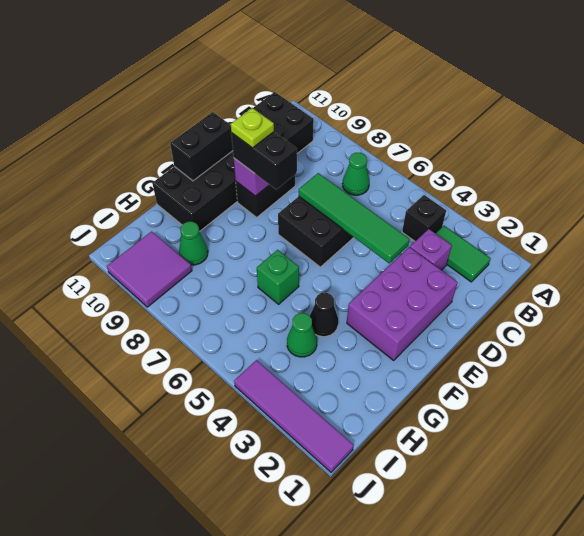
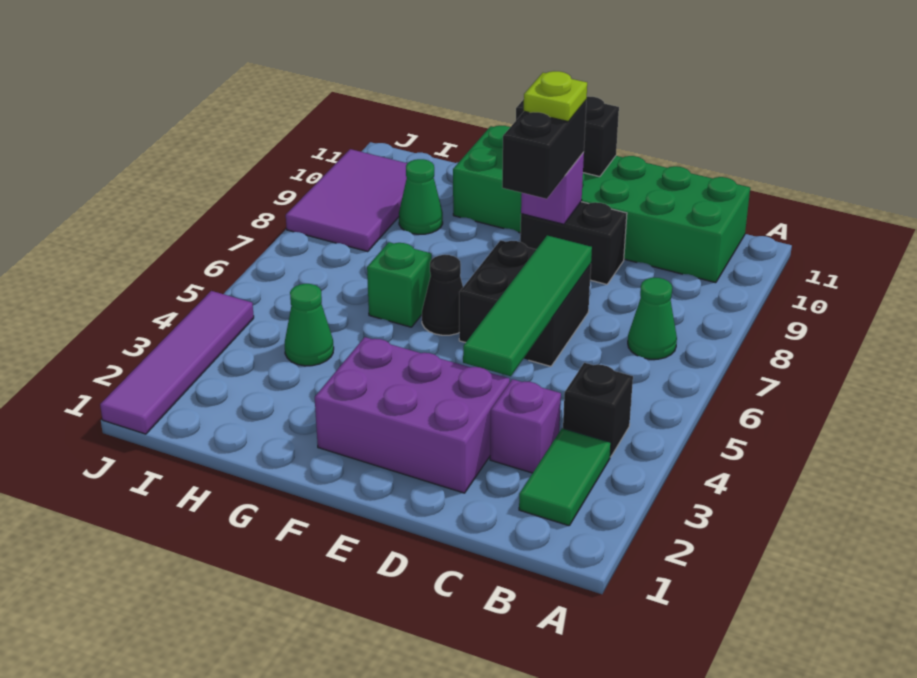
black brick B10:G11 level 1 -> green brick B10:G11 level 1
black cone G4 level 1 -> black cone F6 level 1
purple tile I9:J10 level 1 -> purple tile I8:J10 level 1

